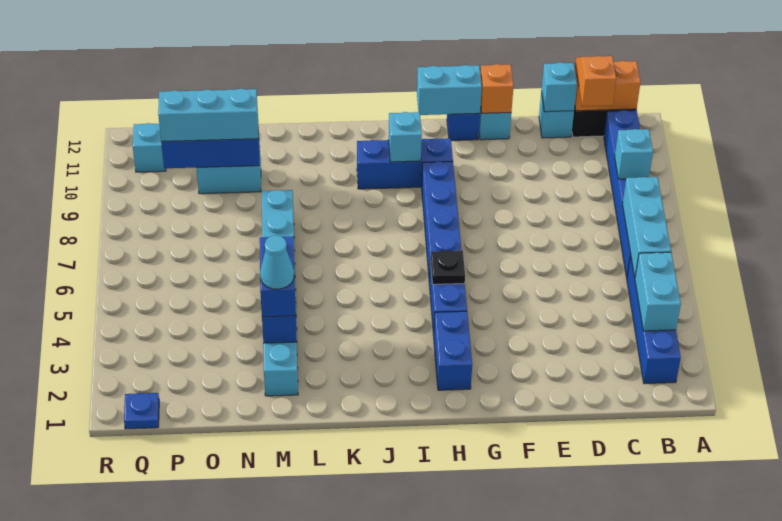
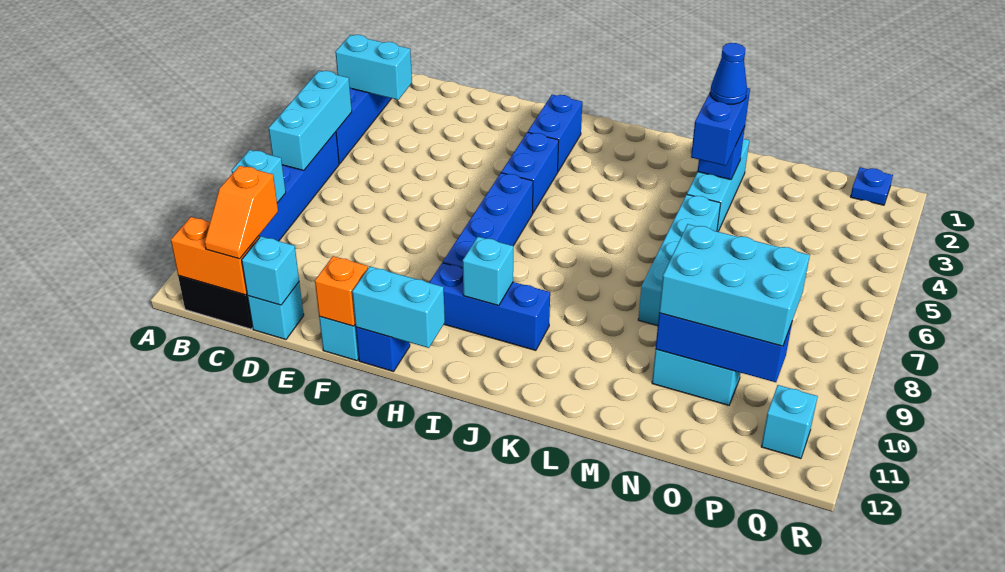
cyan brick B3:B4 level 2 -> cyan brick B3:C3 level 2
black plate H5 level 2 -> none
cyan cone M3 level 4 -> blue cone M3 level 4
cyan brick N10:P10 level 3 -> cyan brick N9:P10 level 3

